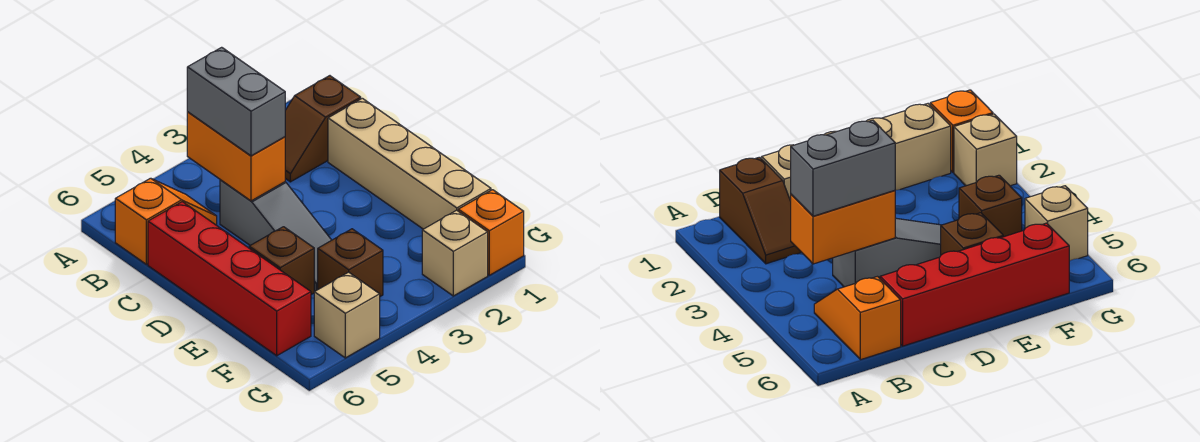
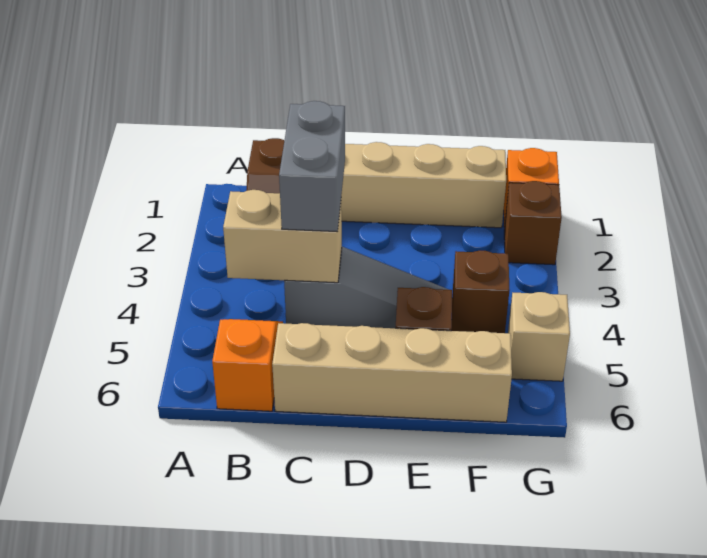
orange brick B4:C4 level 2 -> tan brick B4:C4 level 2
grey brick B4:C4 level 3 -> grey brick C3:C4 level 3
red brick C6:F6 level 1 -> tan brick C6:F6 level 1
tan brick G2 level 1 -> brown brick G2 level 1

